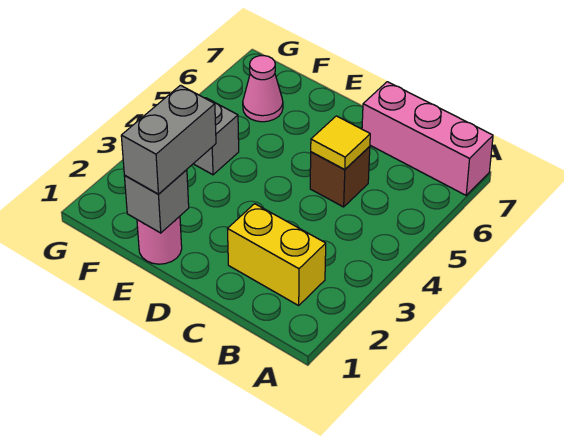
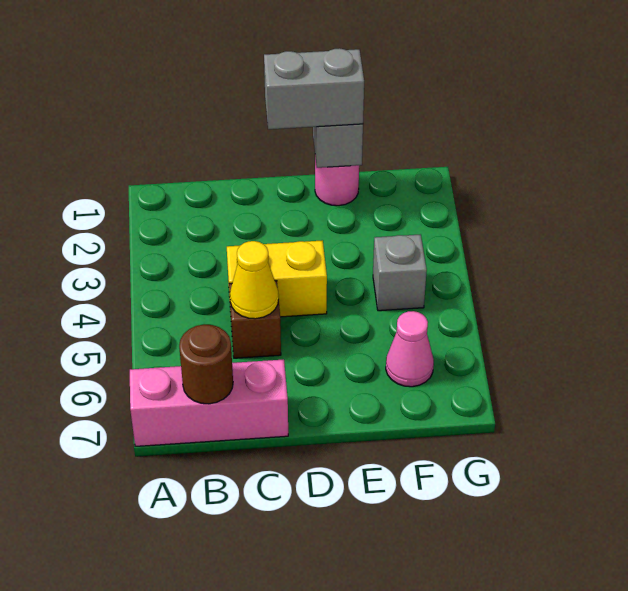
yellow brick B2:C2 level 1 -> yellow brick C4:D4 level 1
none -> brown round brick B7 level 2
yellow tile C5 level 2 -> yellow cone C5 level 2
grey brick E1:E2 level 3 -> grey brick D1:E1 level 3

